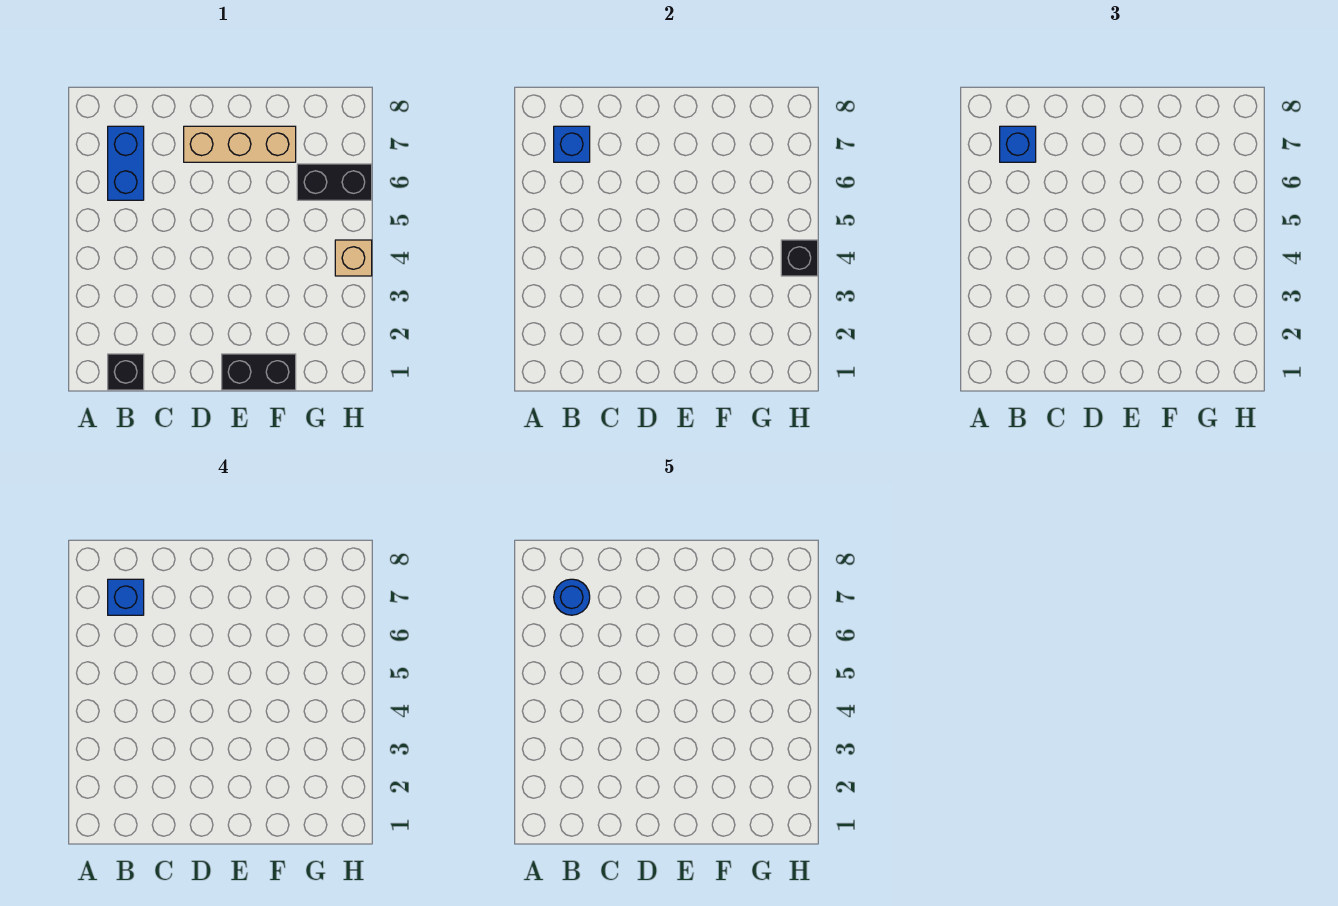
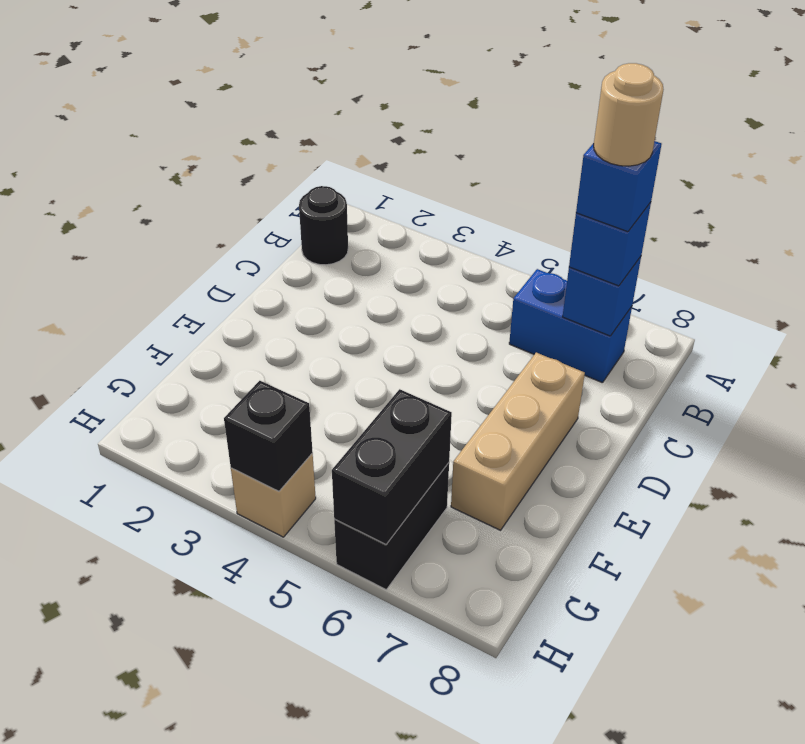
black brick B1 level 1 -> black round brick B1 level 1
blue round brick B7 level 5 -> tan round brick B7 level 5
black brick E1:F1 level 1 -> black brick G6:H6 level 2

